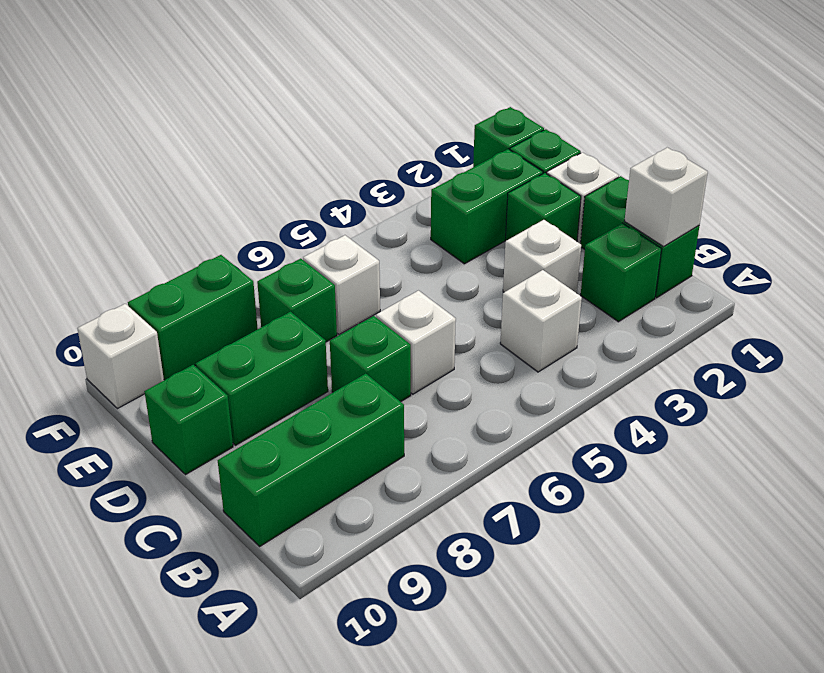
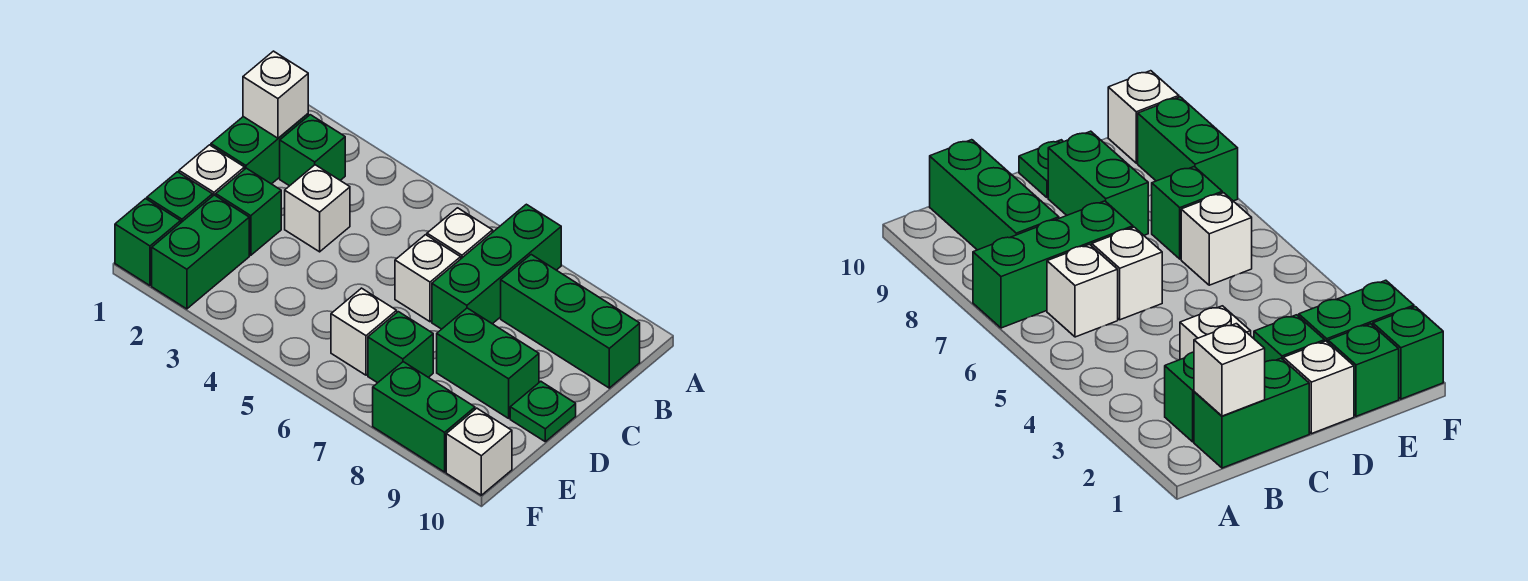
white brick B4 level 1 -> white brick B6 level 1
green brick C7 level 1 -> green brick A7:C7 level 1
green brick D10 level 1 -> green plate D10 level 1
green brick E2:E3 level 1 -> green brick E2:F2 level 1

